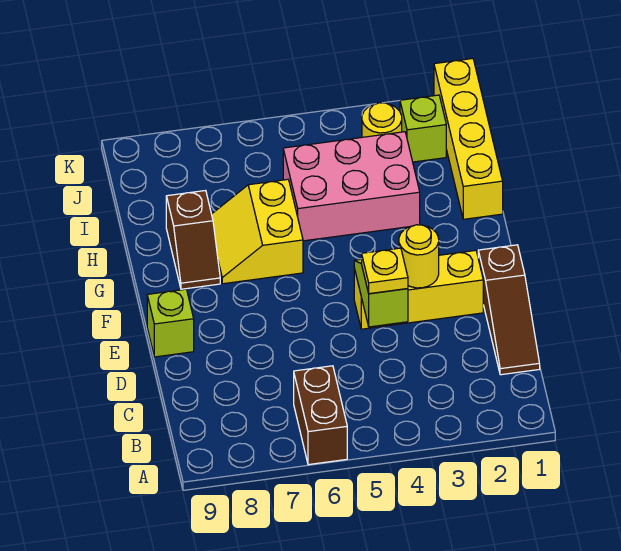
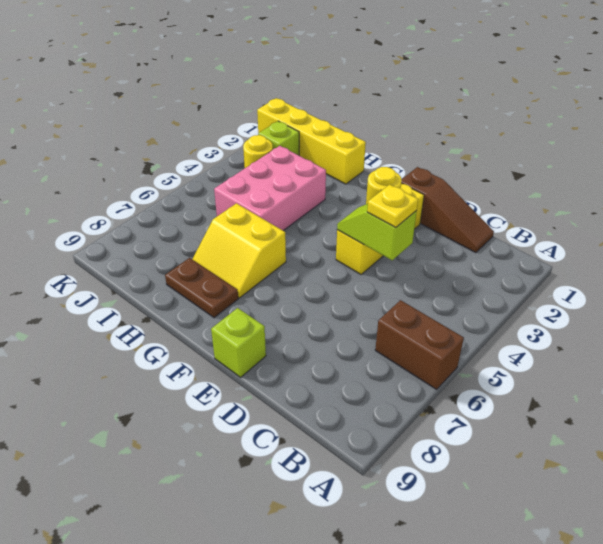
brown slope G8:H8 level 1 top H -> brown plate G8:H8 level 1

